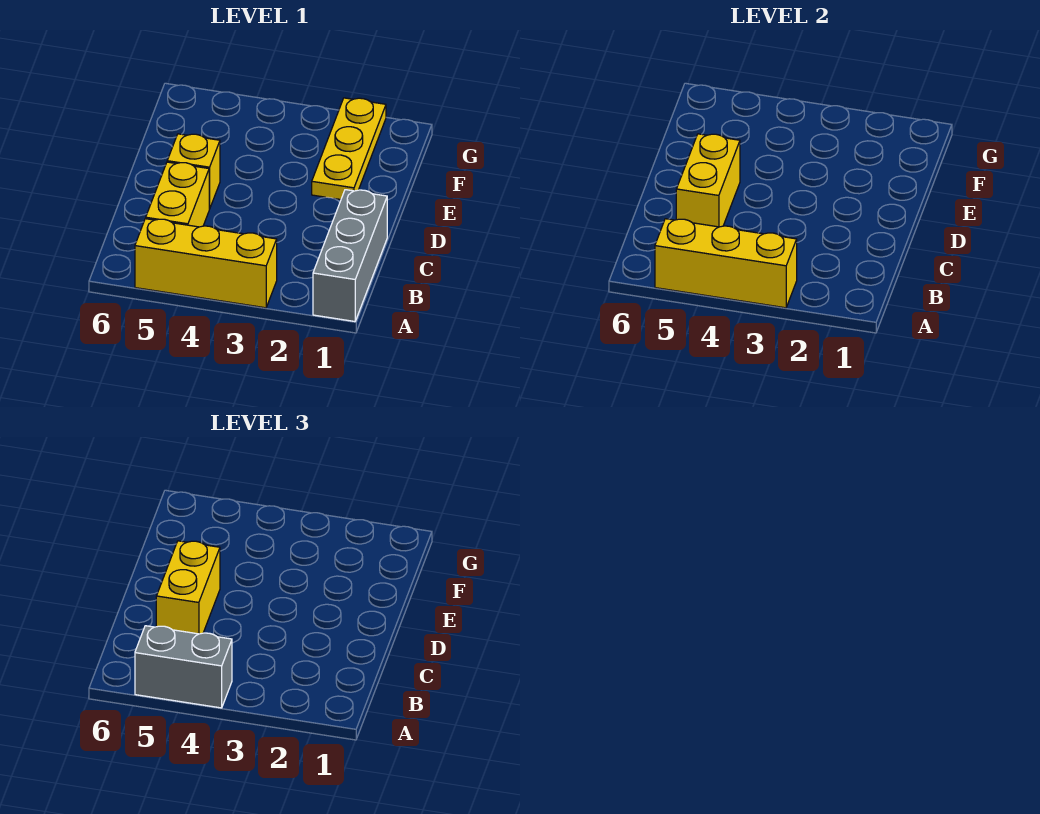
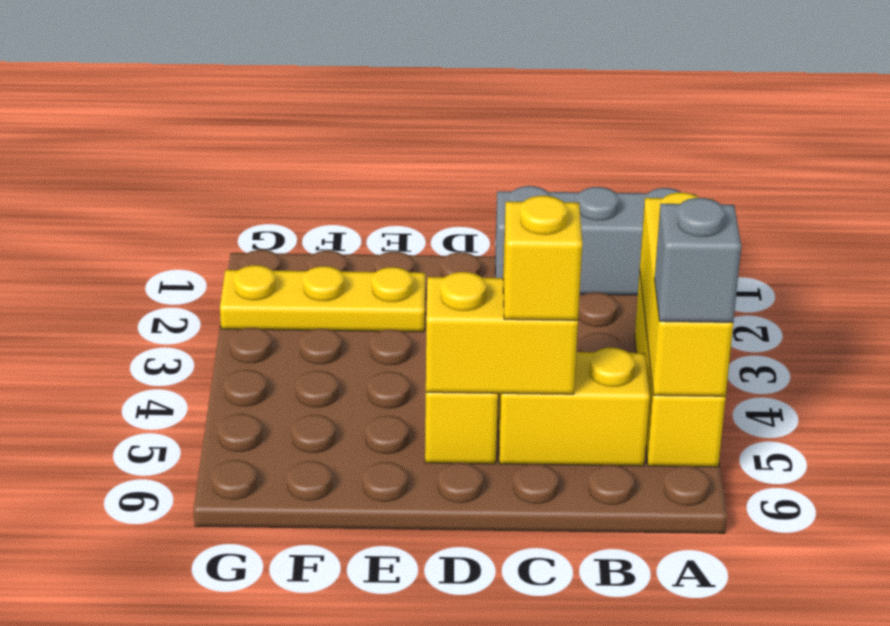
grey brick A4:A5 level 3 -> grey brick A5 level 3
yellow brick C5:D5 level 3 -> yellow brick C5 level 3

